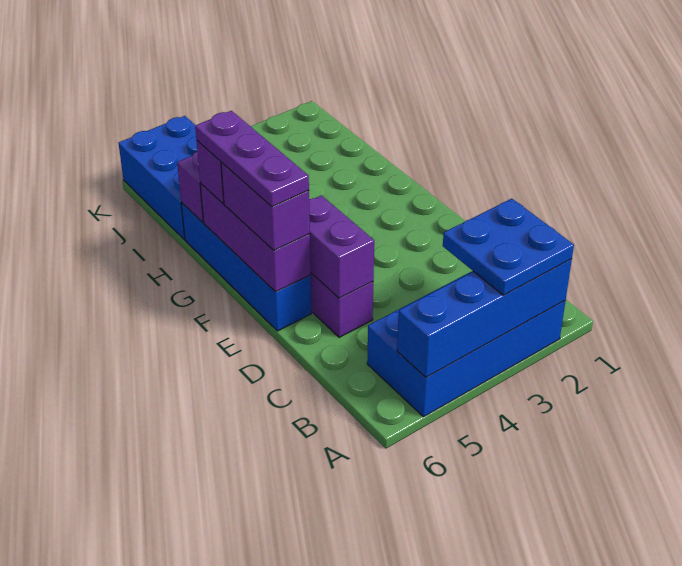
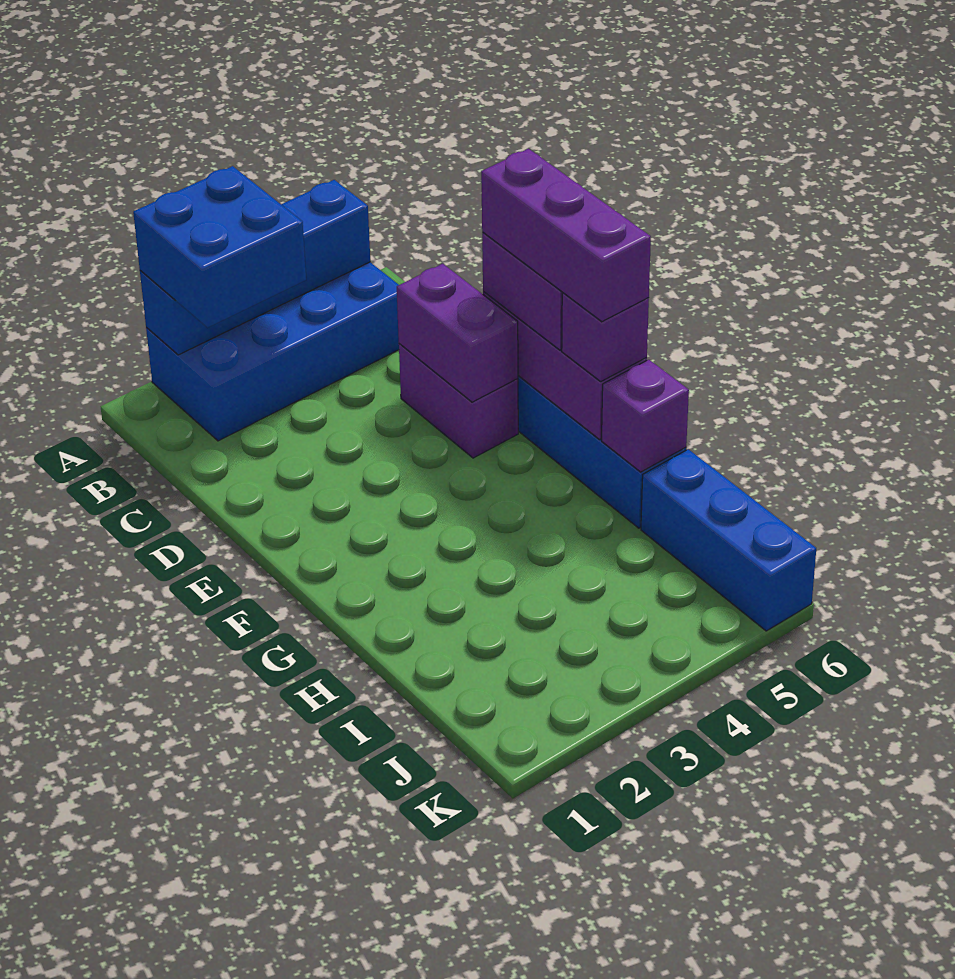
blue plate A2:B3 level 3 -> blue brick A2:B3 level 3
purple plate E6:G6 level 4 -> purple brick E6:G6 level 4
blue brick I5:K6 level 1 -> blue brick I6:K6 level 1

